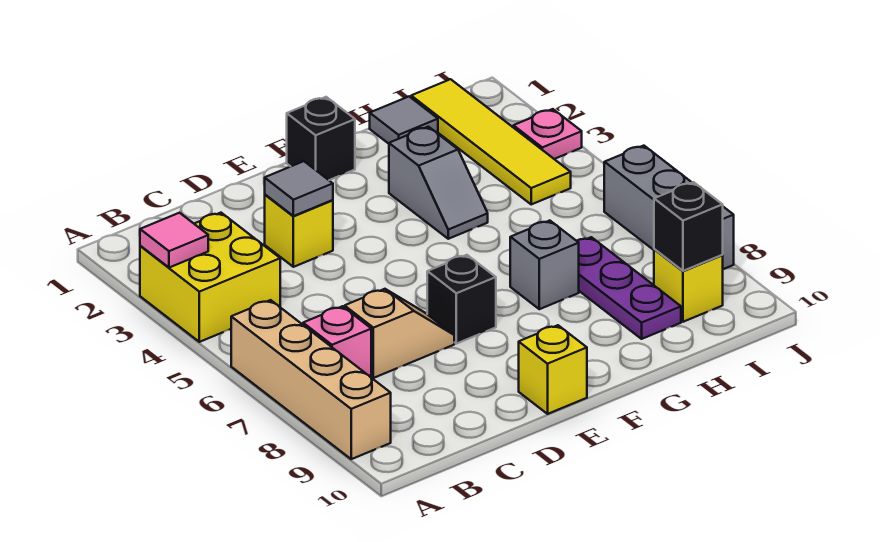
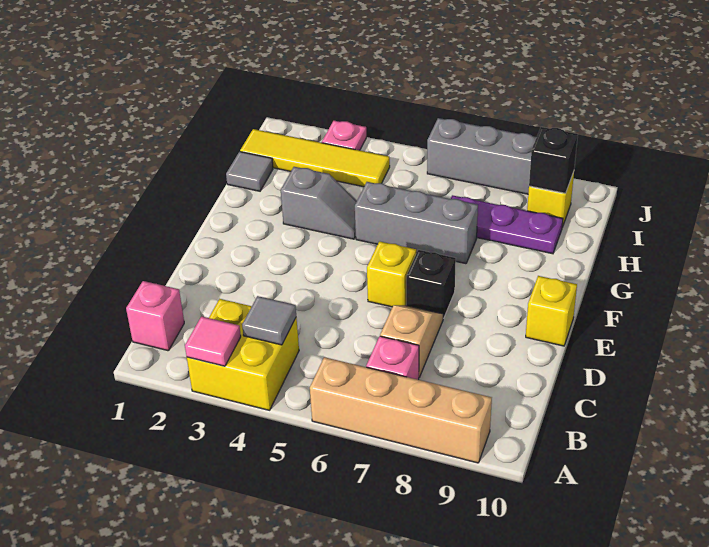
none -> pink brick B1 level 1
yellow brick D3 level 1 -> yellow brick E6 level 1
grey tile D3 level 2 -> grey tile B4 level 2
black brick F1 level 1 -> none
grey brick G7 level 1 -> grey brick G5:G7 level 1

